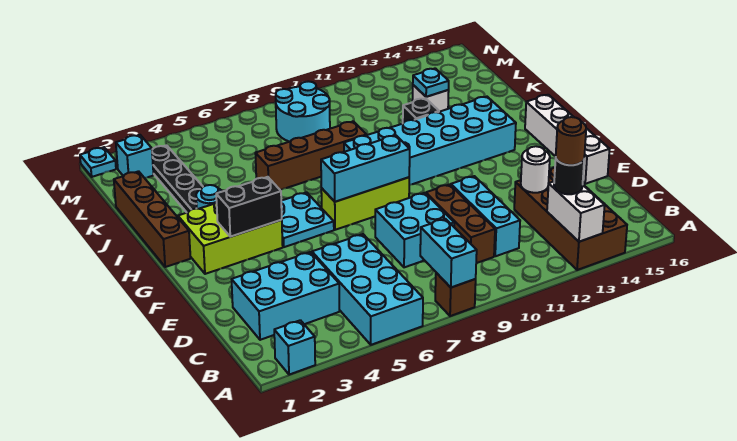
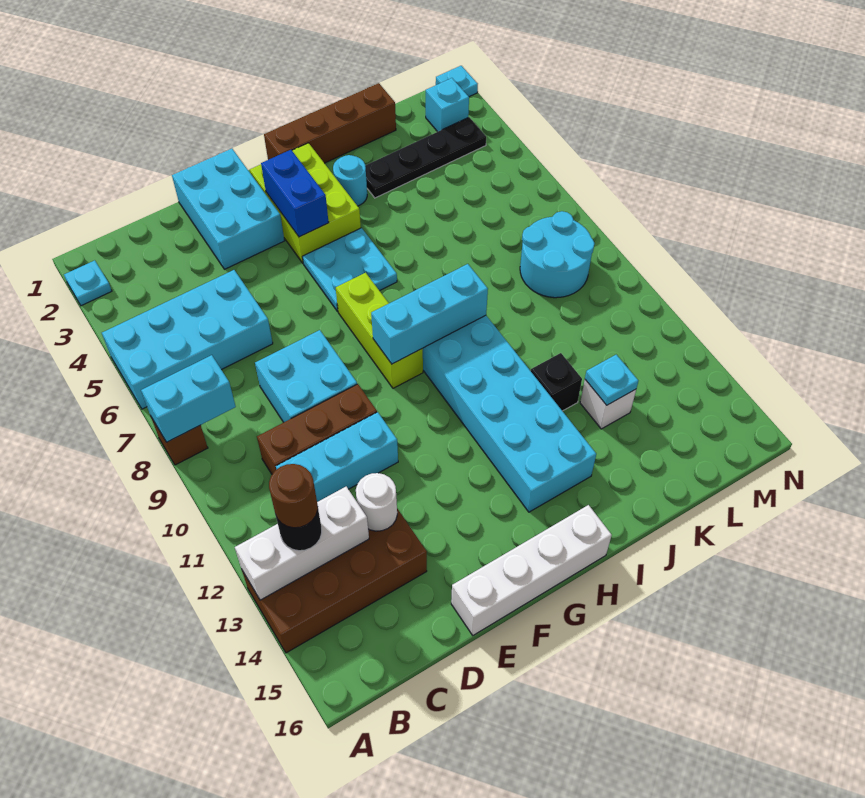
cyan brick A2 level 1 -> cyan plate A2 level 1
white brick A13:B13 level 2 -> white brick A13:C13 level 2
cyan brick C2:D4 level 1 -> cyan brick E1:F3 level 1
black brick G3:G4 level 2 -> blue brick G3:G4 level 2
cyan brick G7:G9 level 2 -> cyan brick G9:I9 level 2
brown brick J6:J9 level 1 -> none

